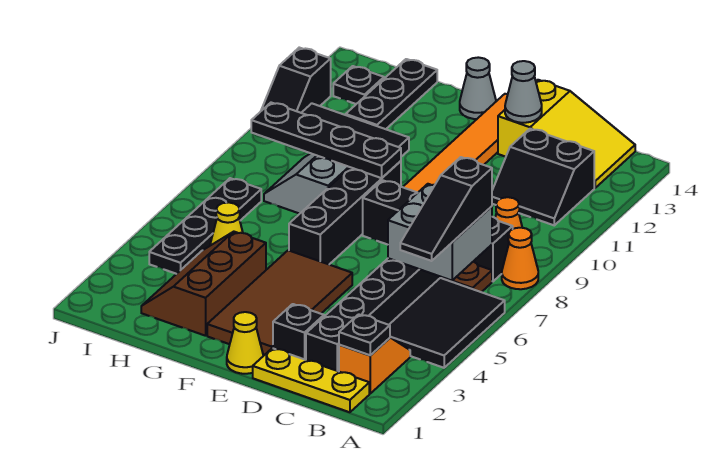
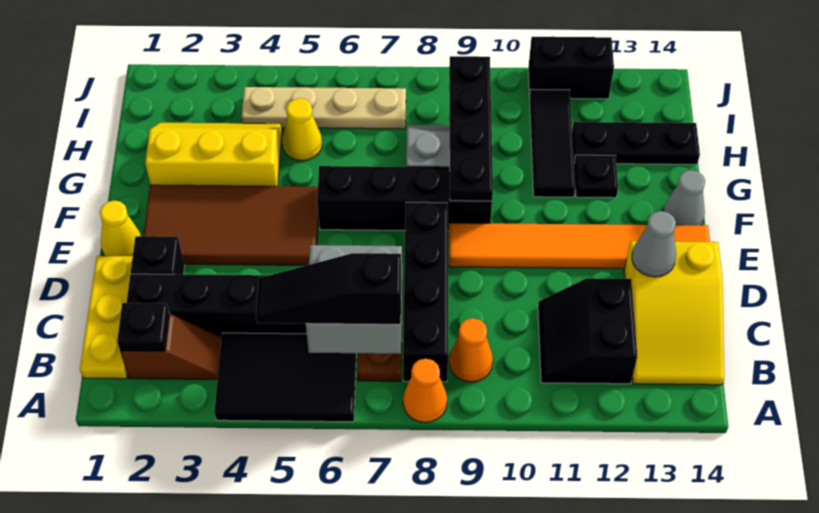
orange slope B2:B3 level 1 top 2 -> brown slope B2:B3 level 1 top 2
brown slope G2:H4 level 1 top G -> yellow slope G2:H4 level 1 top G
black plate I4:I7 level 1 -> tan plate I4:I7 level 1
black plate I13 level 1 -> black plate G12 level 1
black slope J11:J12 level 1 top 12 -> black brick J11:J12 level 1

